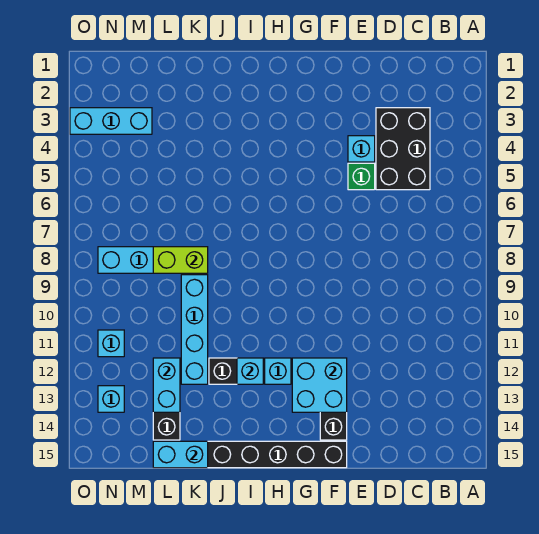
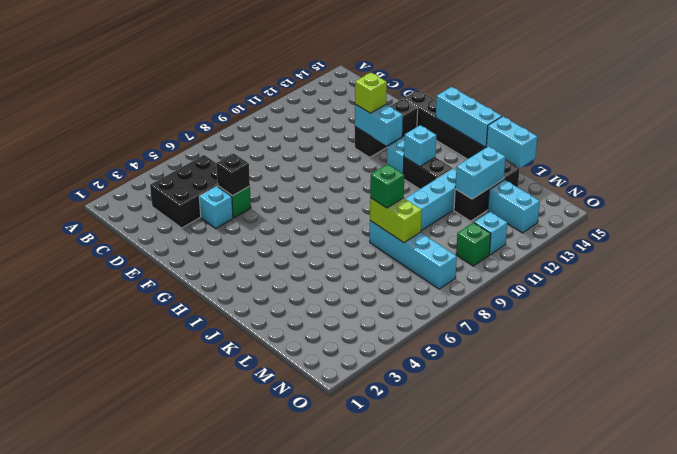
none -> black brick E5 level 2
cyan brick F12:G13 level 2 -> cyan brick F12:G12 level 2
none -> lime brick F12 level 3
none -> green brick K8 level 3
cyan brick M3:O3 level 1 -> cyan brick H15:J15 level 2
none -> green brick N10 level 1
cyan brick N13 level 1 -> cyan brick M13:N13 level 1

